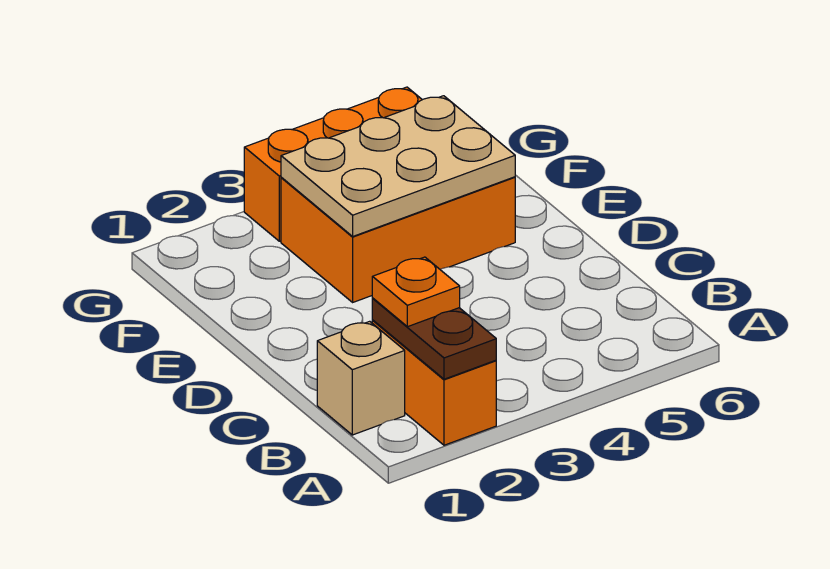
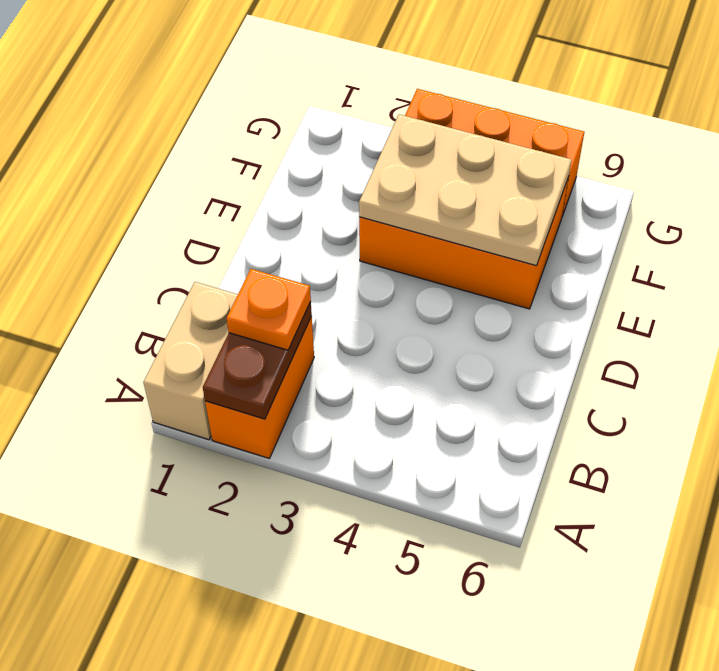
tan brick B1 level 1 -> tan brick A1:B1 level 1

